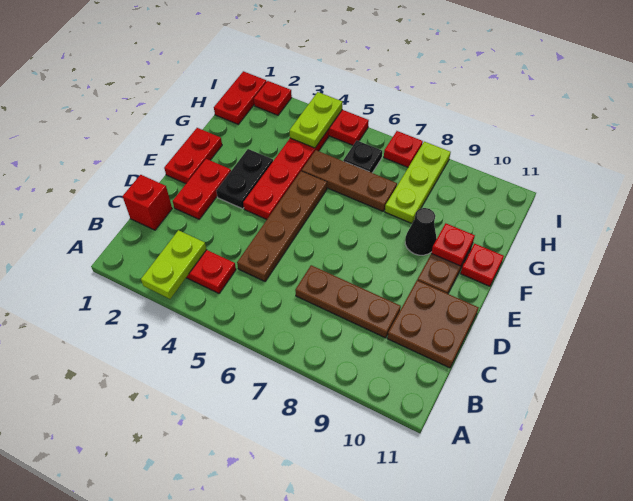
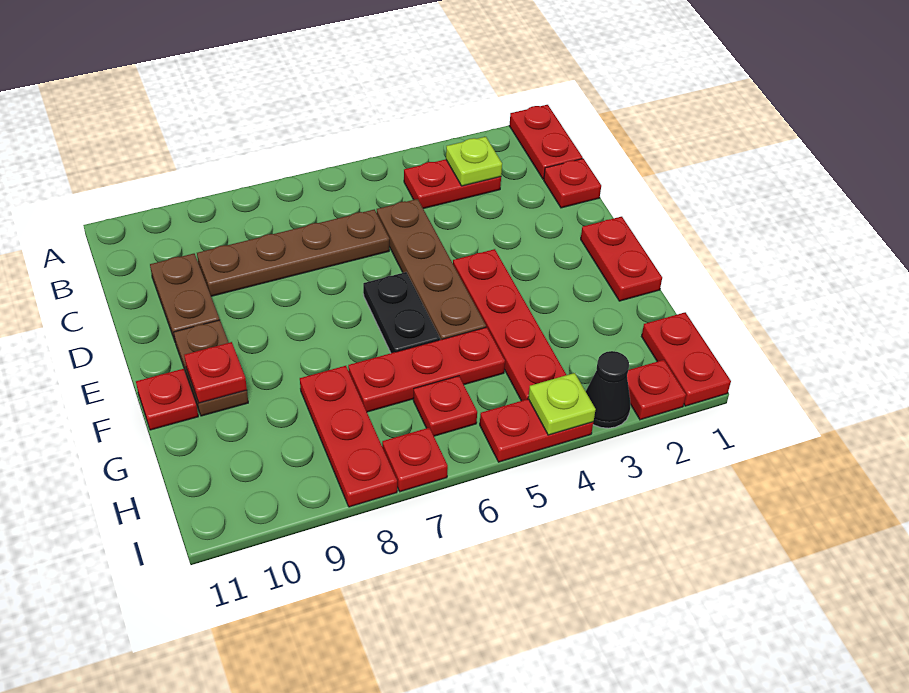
lime plate A3:B3 level 2 -> lime plate B3 level 2
red brick C1 level 1 -> red plate C1 level 1
brown plate C7:C9 level 1 -> brown plate C6:C9 level 1
brown plate C10:D11 level 1 -> brown plate C10:D10 level 1
red plate D2:E2 level 1 -> red plate A1:B1 level 1
black plate E3:F3 level 1 -> black plate E6:F6 level 1
black cone F9 level 1 -> black cone I3 level 1
brown plate G5:G7 level 1 -> red plate G5:G7 level 1
lime plate G8:I8 level 1 -> red plate G8:I8 level 1
lime plate H4:I4 level 2 -> lime plate I4 level 2
black plate H6 level 1 -> red plate H6 level 1

